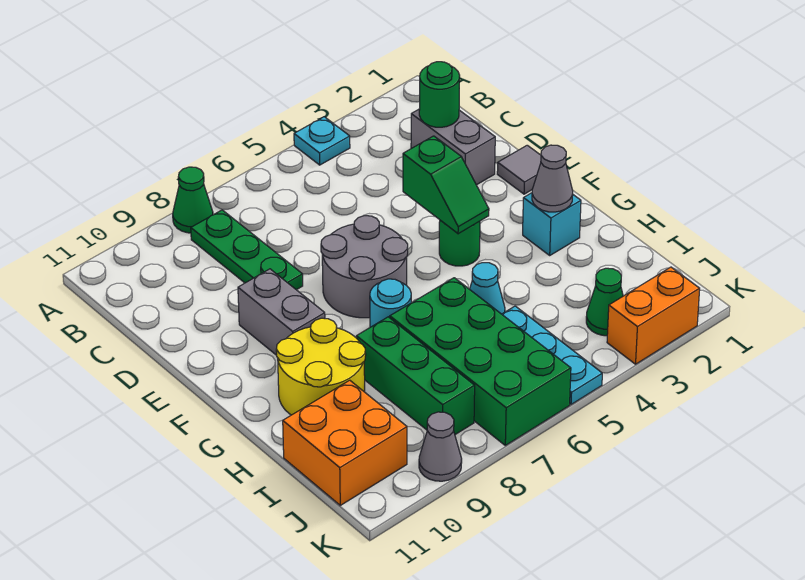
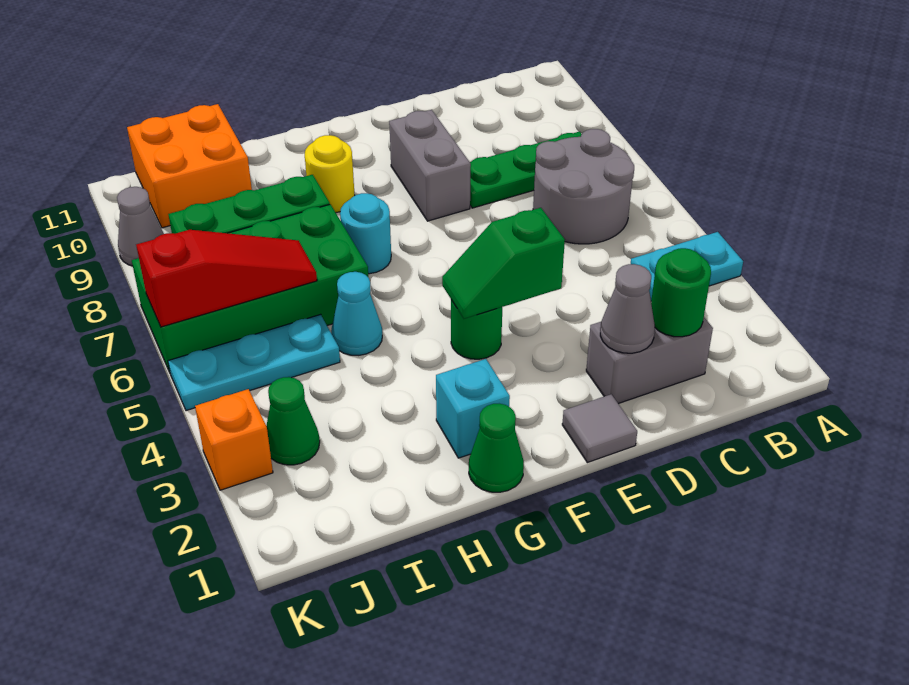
cyan plate A4 level 1 -> cyan plate A4:B4 level 1
green cone A8 level 1 -> green cone G1 level 1
grey round brick E6:F7 level 1 -> grey round brick B6:C7 level 1
grey brick E9:F9 level 1 -> grey brick E8:E9 level 1
grey cone G2 level 2 -> grey cone D2 level 2
yellow round brick G9:H10 level 1 -> yellow round brick G9 level 1
none -> red slope I6:K6 level 2 top K
orange brick K2:K3 level 1 -> orange brick K3 level 1

